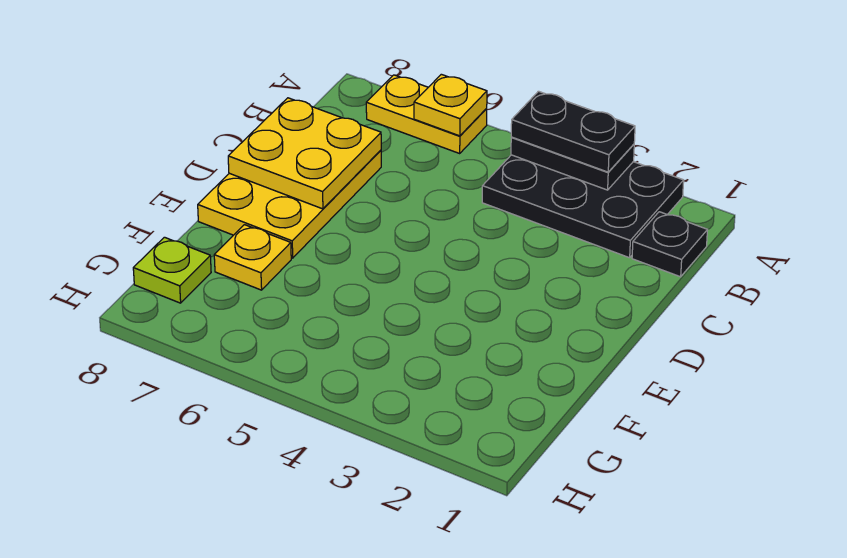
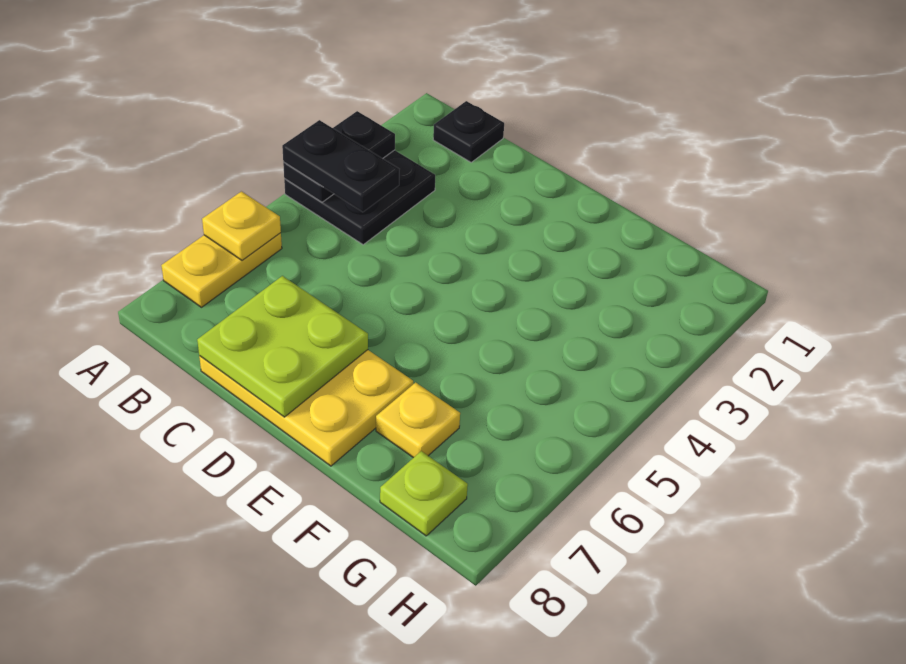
black plate A2:B4 level 1 -> black plate A3:B4 level 1
black plate A3:A4 level 3 -> black plate A4:B4 level 3
yellow plate C7:D8 level 2 -> lime plate C7:D8 level 2

